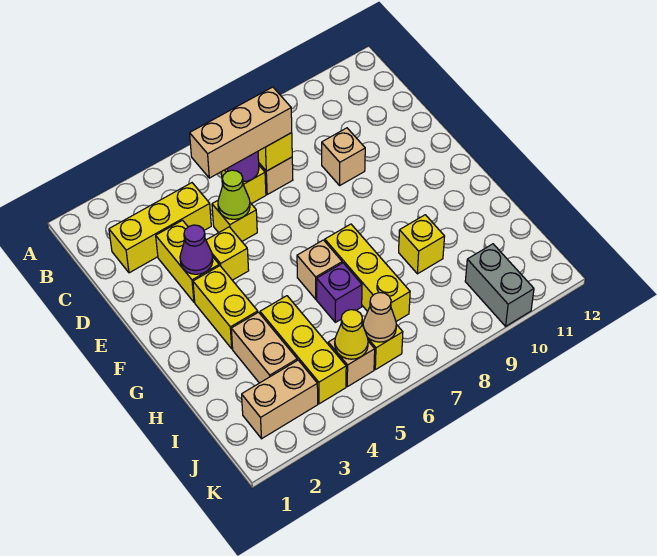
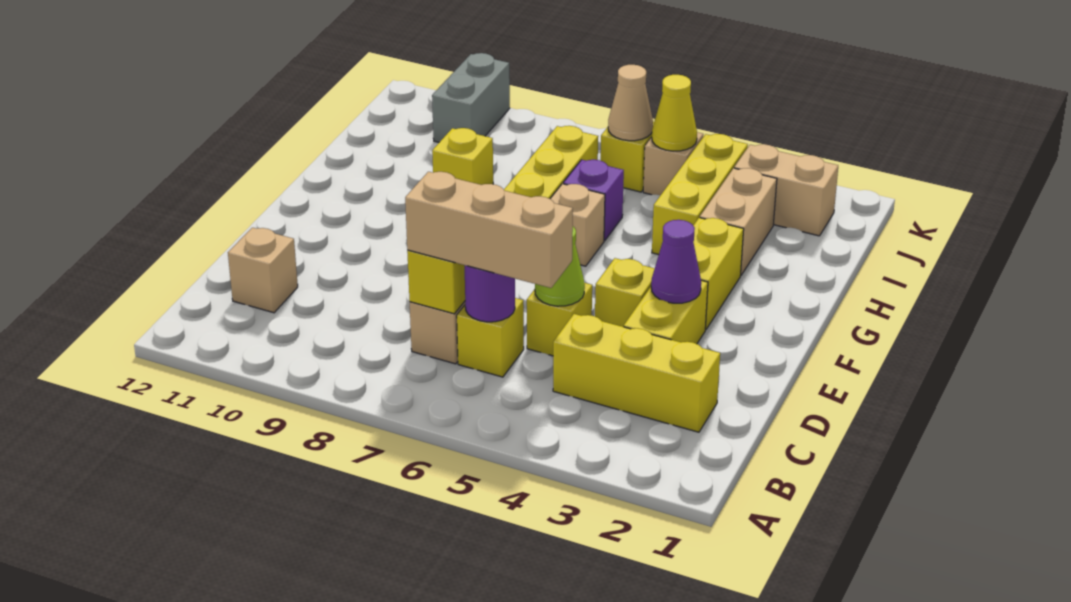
tan brick D9 level 1 -> tan brick C11 level 1

